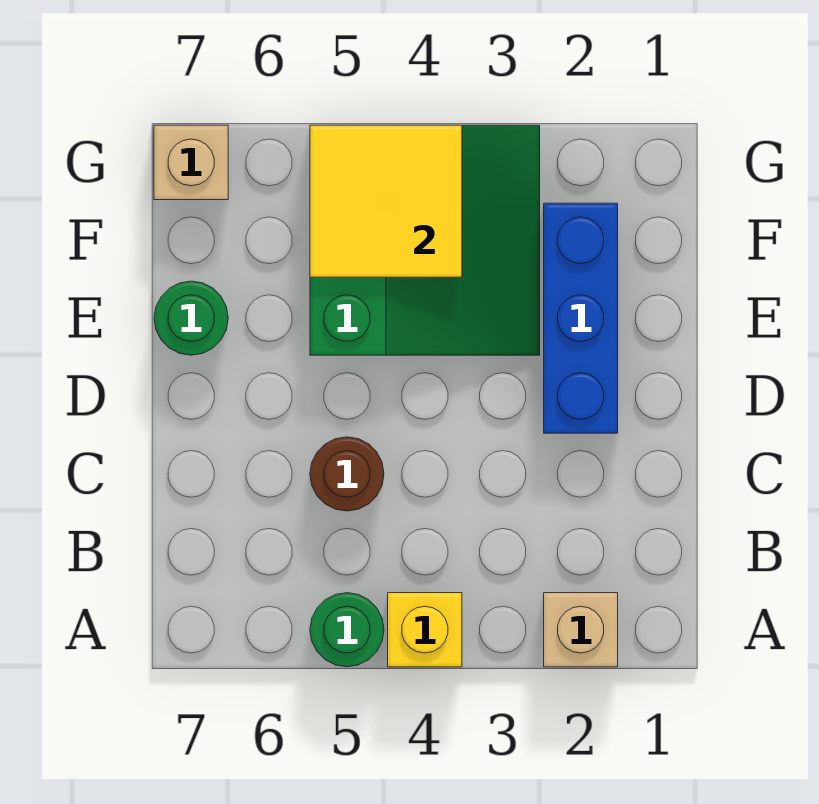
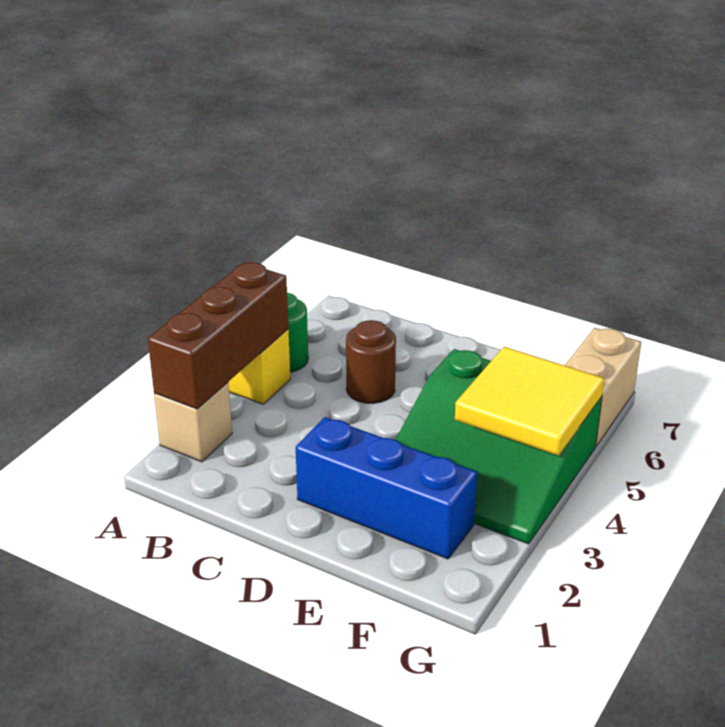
none -> brown brick A2:A4 level 2
green round brick E7 level 1 -> none
tan brick G7 level 1 -> tan brick G6:G7 level 1

